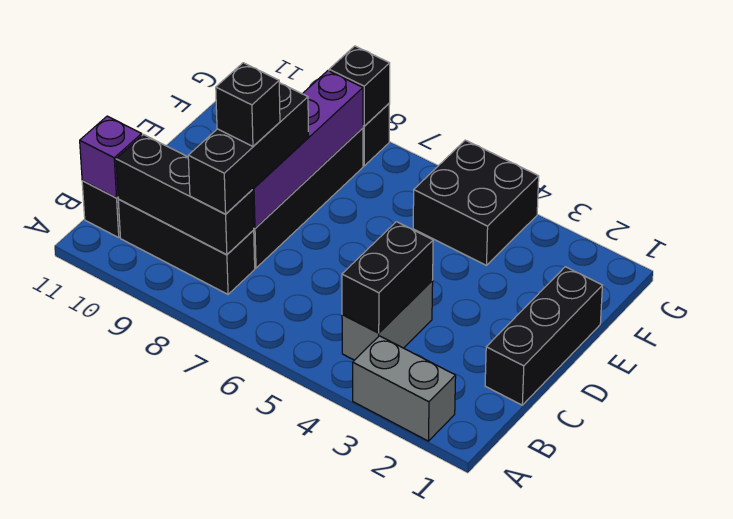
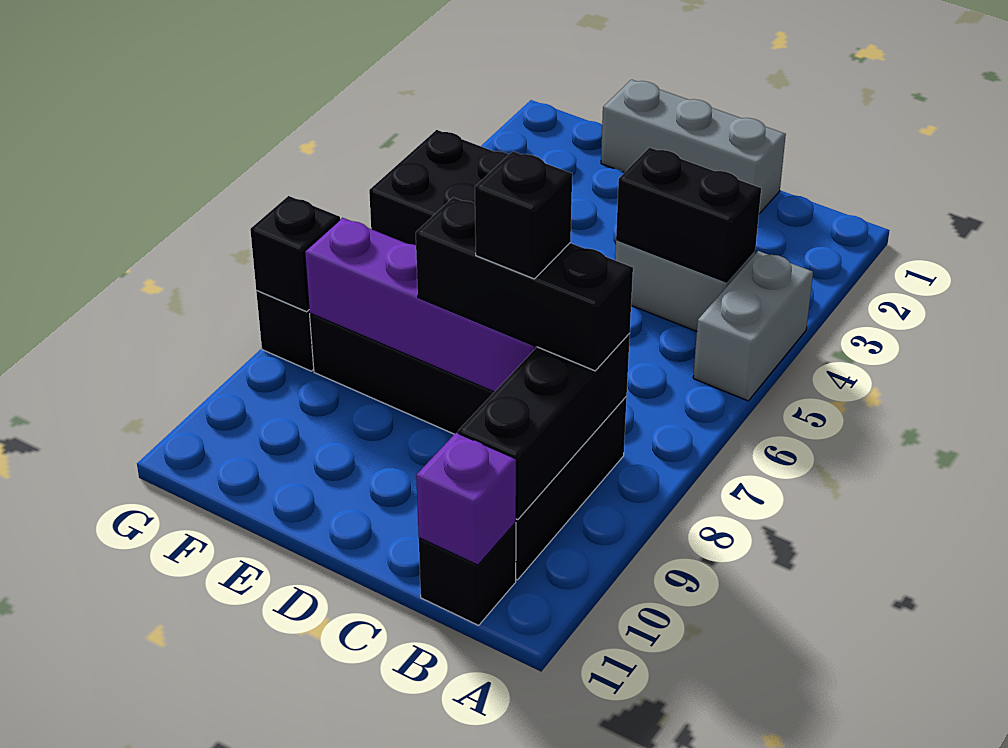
grey brick A2:A3 level 1 -> grey brick A4:A5 level 1
black brick C1:E1 level 1 -> grey brick C1:E1 level 1

